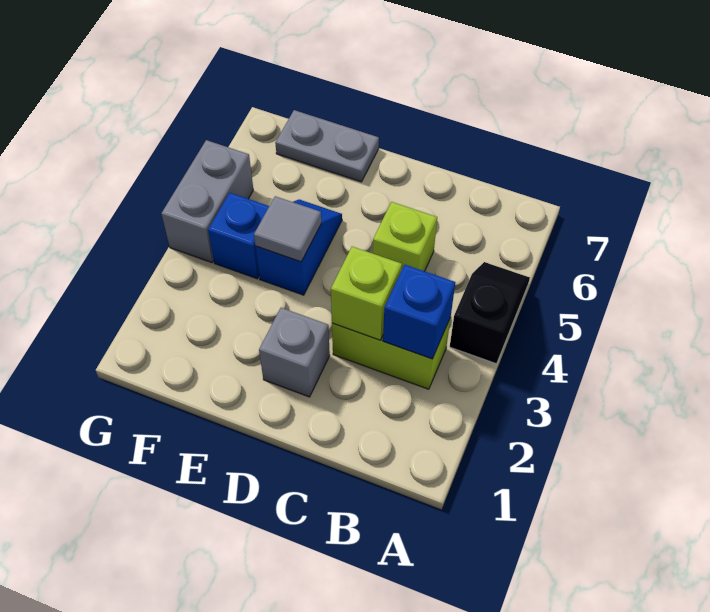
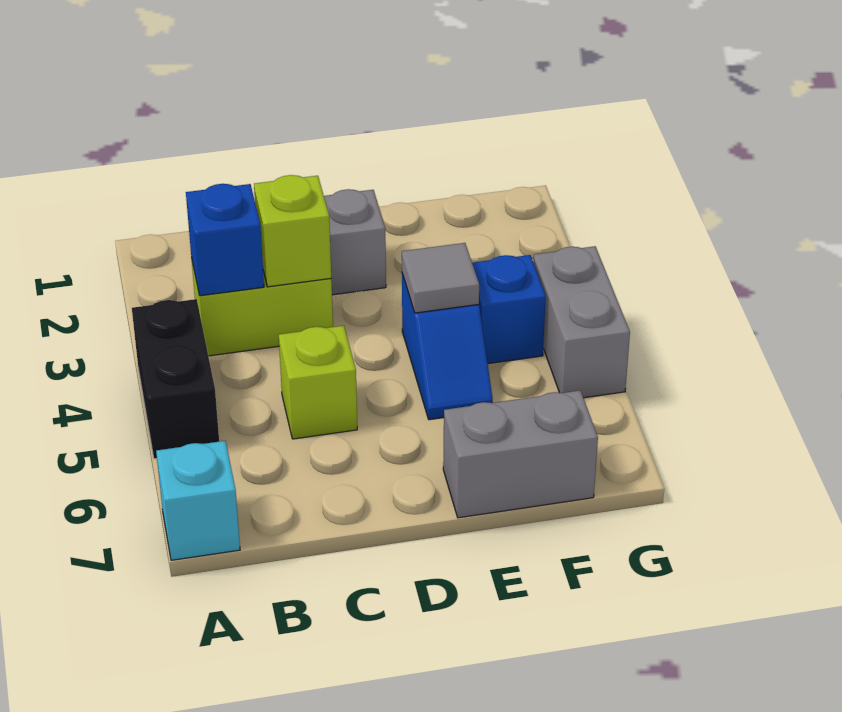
black slope A4:A5 level 1 top 4 -> black brick A4:A5 level 1
none -> cyan brick A7 level 1
grey plate E7:F7 level 1 -> grey brick E7:F7 level 1

